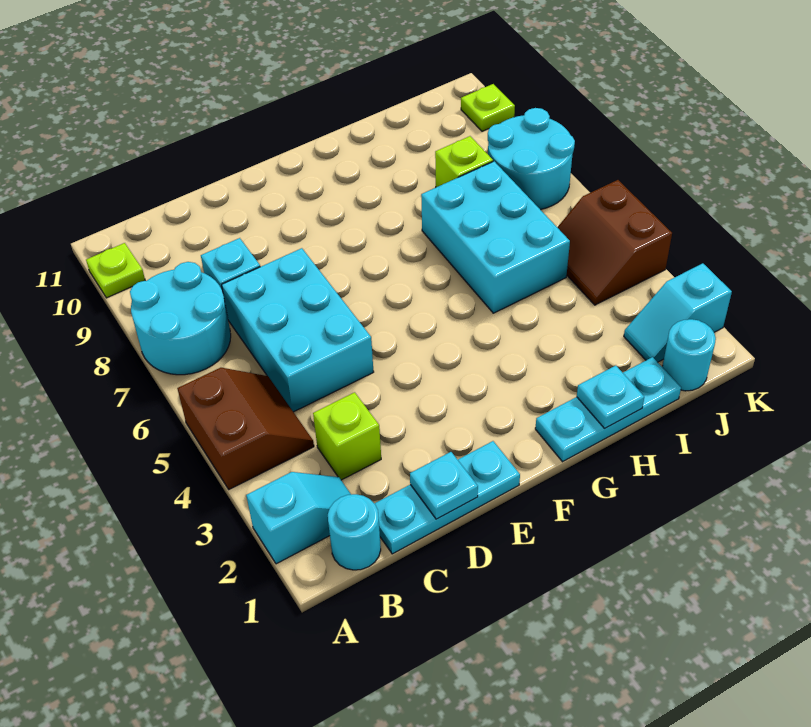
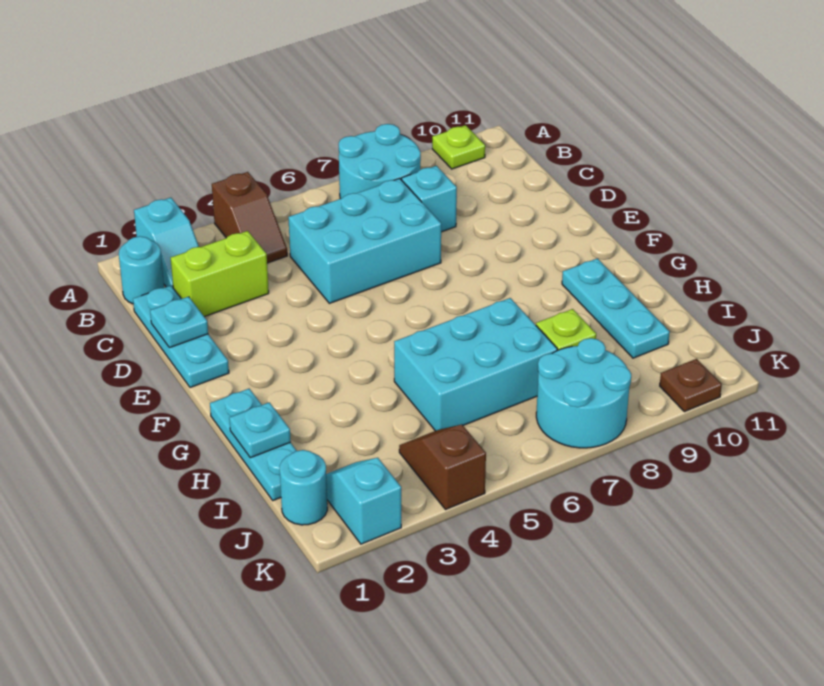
brown slope A4:B5 level 1 top A -> brown slope A4:B4 level 1 top A
lime brick C3 level 1 -> lime brick C2:C3 level 1
none -> cyan plate G10:I10 level 1
brown slope J4:K5 level 1 top K -> brown slope J4:K4 level 1 top K
lime plate K10 level 1 -> brown plate K10 level 1

